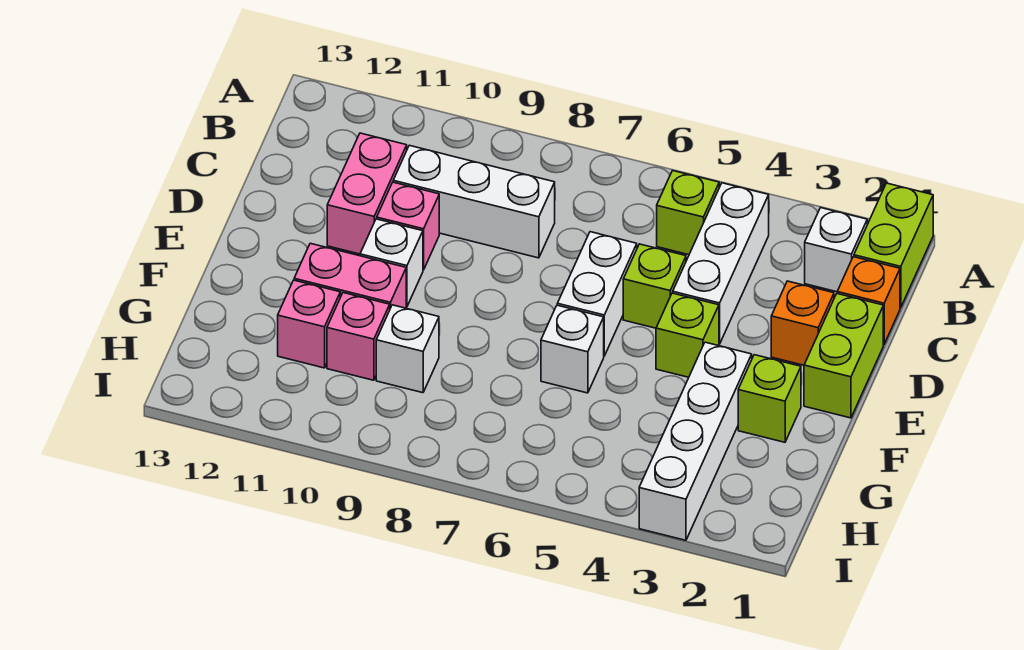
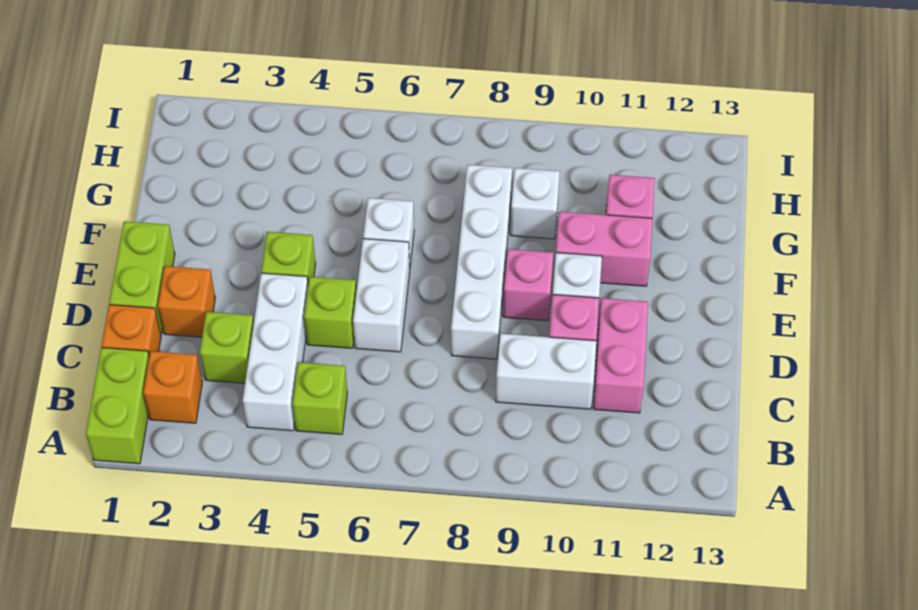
white brick B2 level 1 -> orange brick B2 level 1
white brick C8:C10 level 1 -> white brick C9:C10 level 1
lime brick F2 level 1 -> lime brick C3 level 1
white brick F3:I3 level 1 -> white brick D8:G8 level 1
pink brick G10 level 1 -> pink brick E9 level 1

